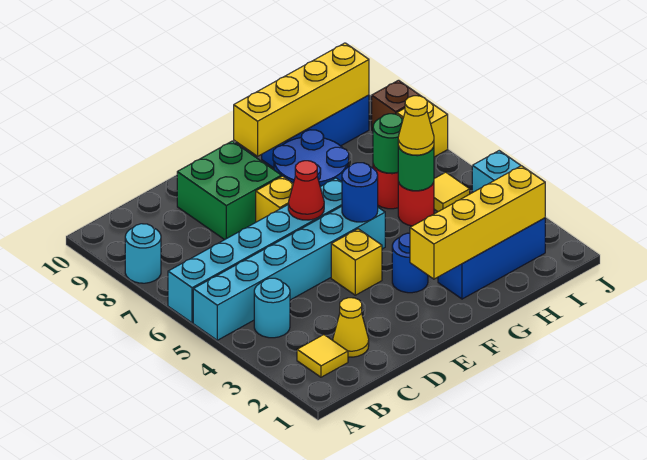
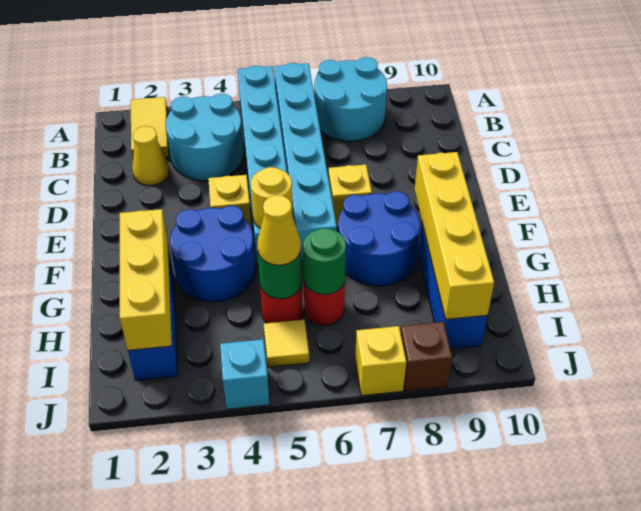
cyan round brick A8 level 1 -> cyan round brick A7:B8 level 1
yellow tile B2 level 1 -> yellow tile A2:B2 level 1
cyan round brick B4 level 1 -> cyan round brick B3:C4 level 1
green brick D8:E9 level 1 -> none
red cone E6 level 2 -> none
yellow brick F2:I2 level 2 -> yellow brick G2:I2 level 2
blue round brick F3 level 1 -> blue round brick F3:G4 level 1
blue round brick F5 level 2 -> yellow round brick F5 level 2

